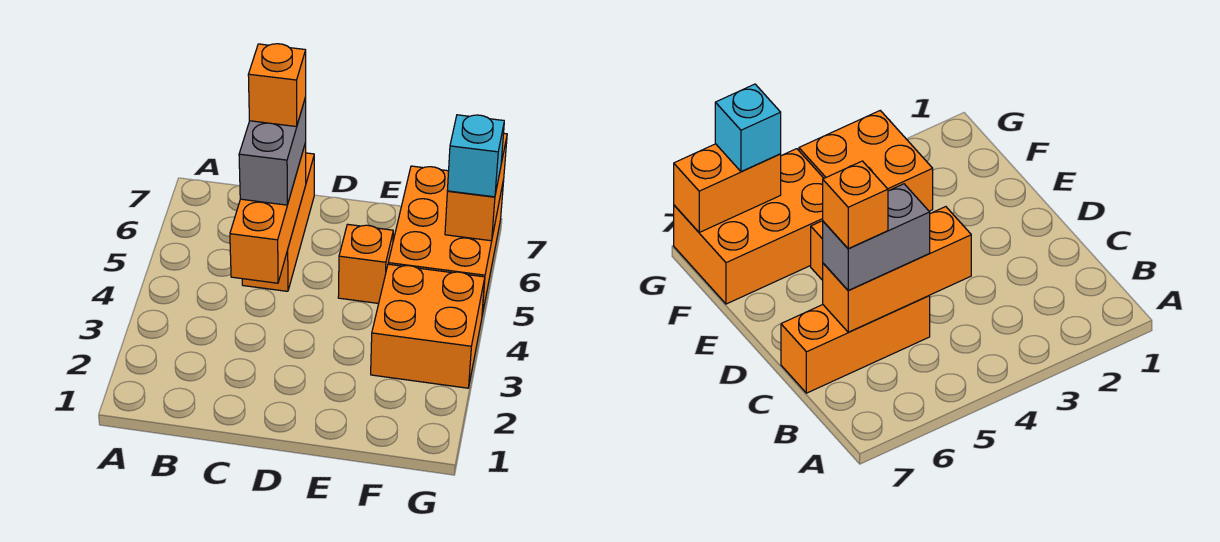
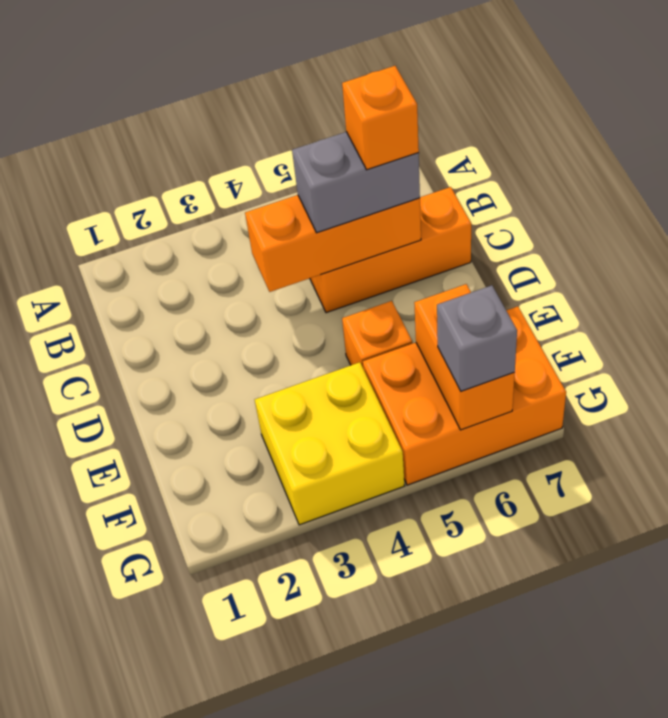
orange brick F3:G4 level 1 -> yellow brick F3:G4 level 1
orange brick G6:G7 level 2 -> orange brick F6:G6 level 2
cyan brick G6 level 3 -> grey brick G6 level 3

